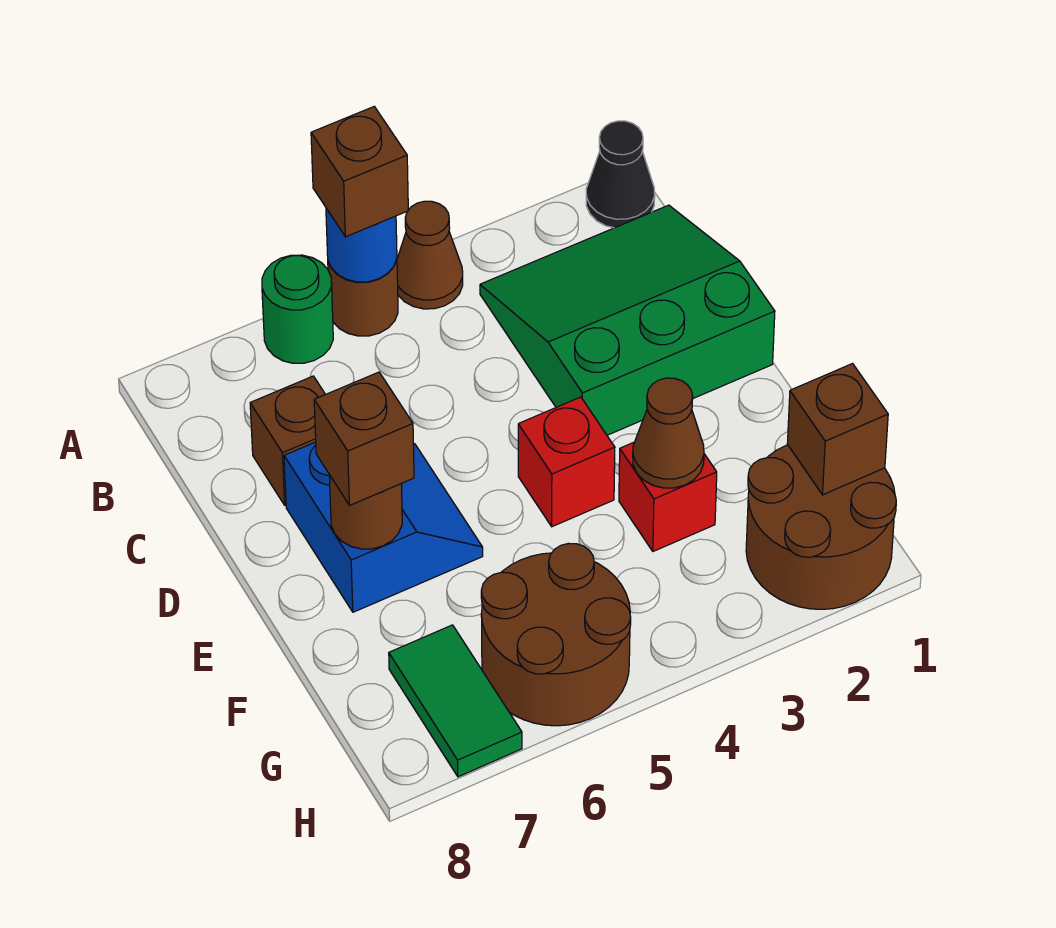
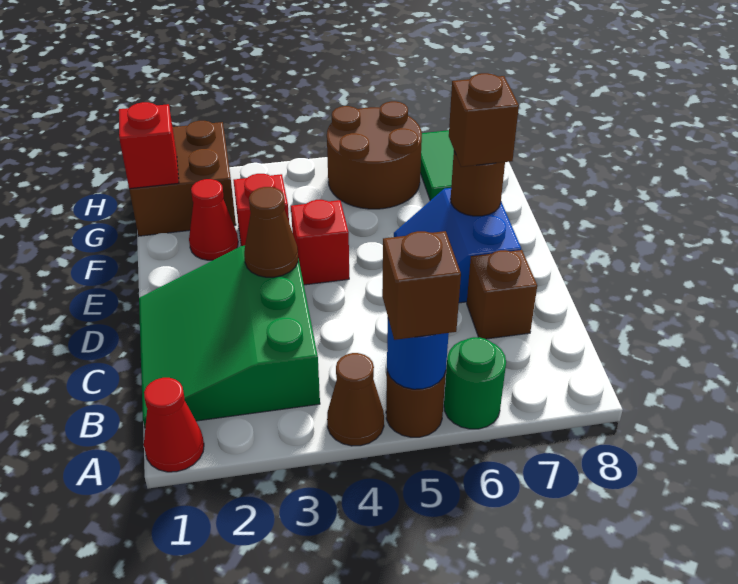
black cone A1 level 1 -> red cone A1 level 1
green slope B1:D3 level 1 top D -> green slope B1:D3 level 1 top 3
none -> red cone F2 level 1
brown cone F3 level 2 -> brown cone D3 level 2
brown round brick G1:H2 level 1 -> brown brick G1:H2 level 1
brown brick G1 level 2 -> red brick G1 level 2

